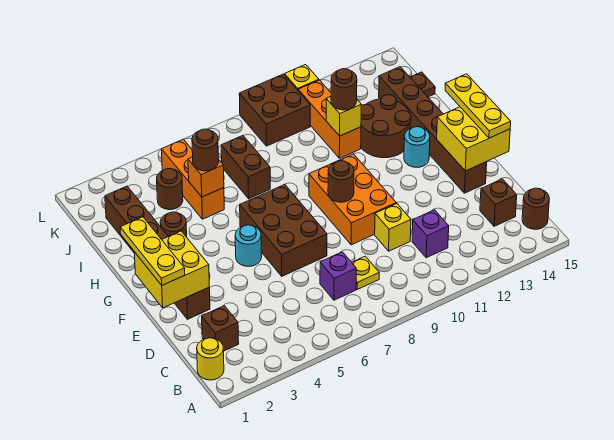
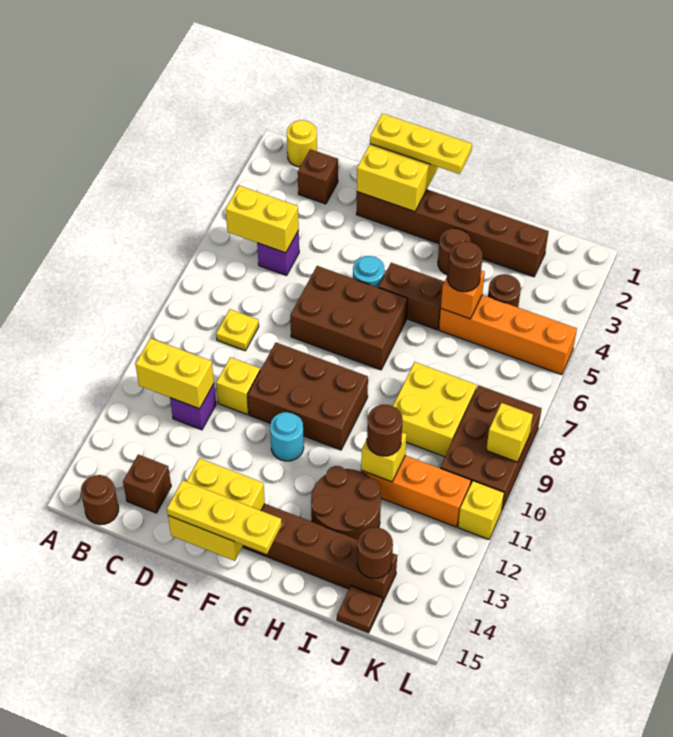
none -> yellow brick B5:C5 level 2
none -> yellow brick B11:C11 level 2
purple brick C7 level 1 -> purple brick C5 level 1
orange brick E9:G10 level 1 -> brown brick E9:G10 level 1
brown round brick F9 level 2 -> brown round brick J14 level 2
cyan round brick G13 level 1 -> cyan round brick F11 level 1
orange brick I5:K5 level 1 -> orange brick I5:L5 level 1
brown brick I7:J7 level 1 -> brown brick G5:H5 level 1
none -> yellow brick I8:J9 level 1
brown brick K9:L10 level 1 -> brown brick K8:L10 level 1
none -> yellow brick L9 level 2

